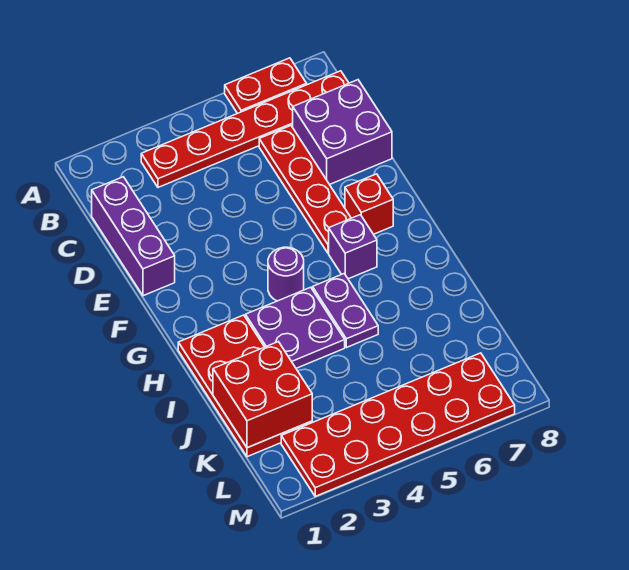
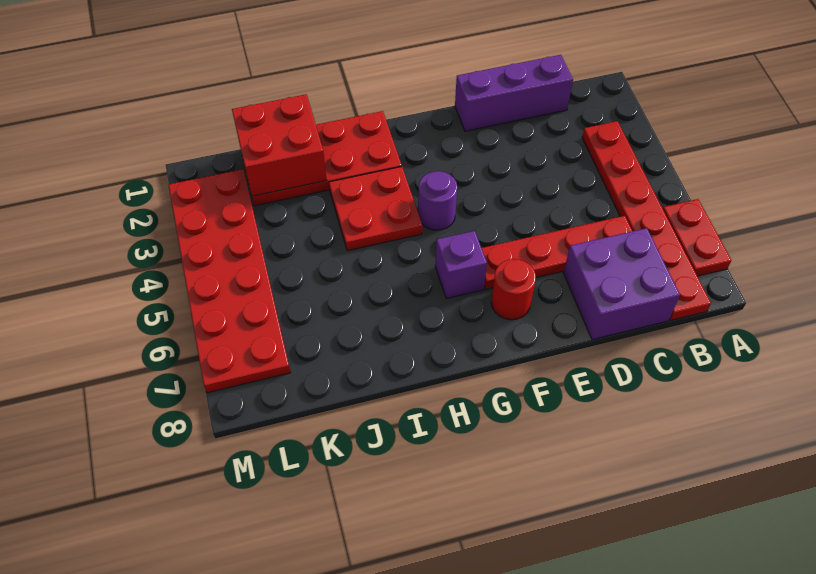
red brick F7 level 1 -> red round brick F7 level 1
purple plate H3:I4 level 1 -> red plate H3:I4 level 1
purple plate H5:I5 level 1 -> none

